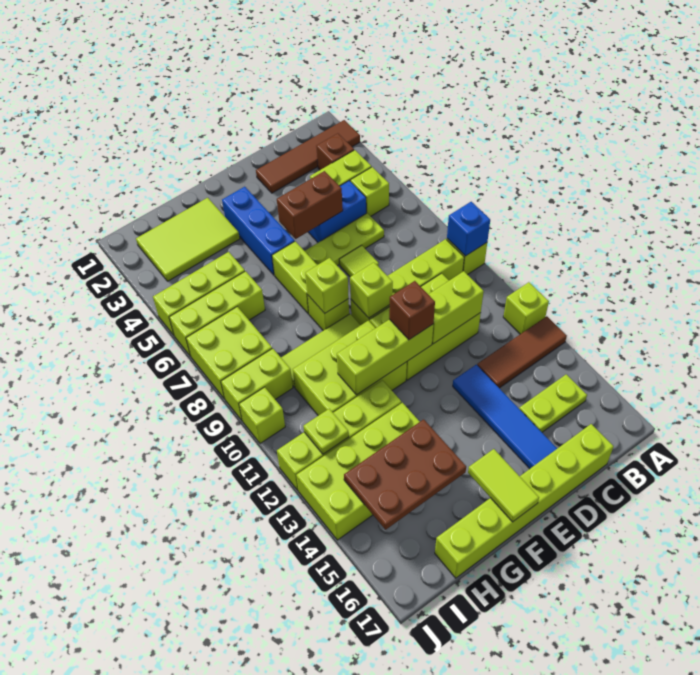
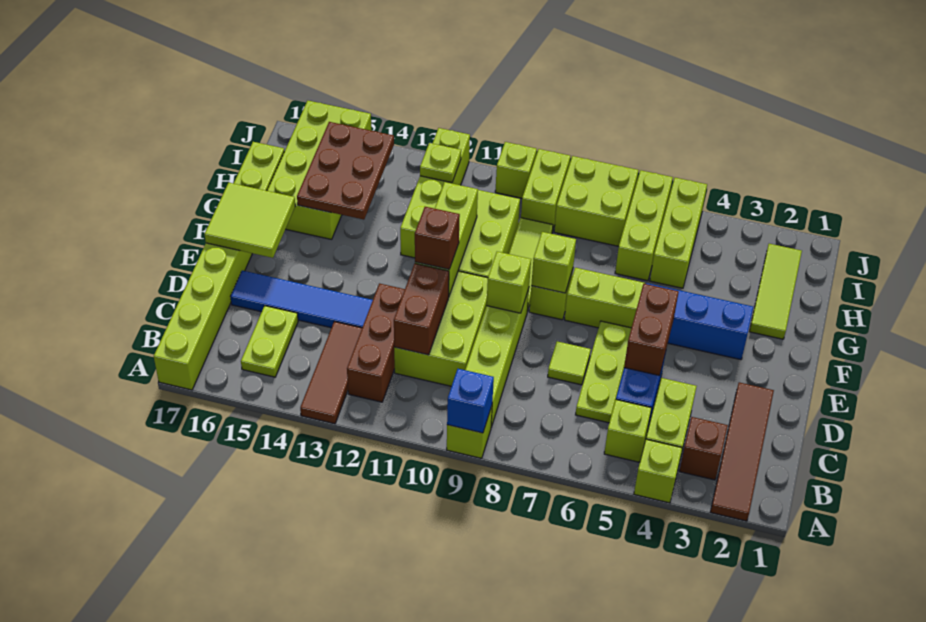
lime brick A12 level 1 -> lime brick A4 level 1
none -> brown brick B12:D12 level 1
lime brick C11:D11 level 2 -> brown brick C11:D11 level 2
lime brick C17:H17 level 1 -> lime brick A17:H17 level 1
lime tile F16:F17 level 2 -> lime tile E16:F17 level 2
lime tile G2:I3 level 1 -> lime tile G2:I2 level 1
lime brick G13:J14 level 1 -> lime brick G15:J16 level 1

